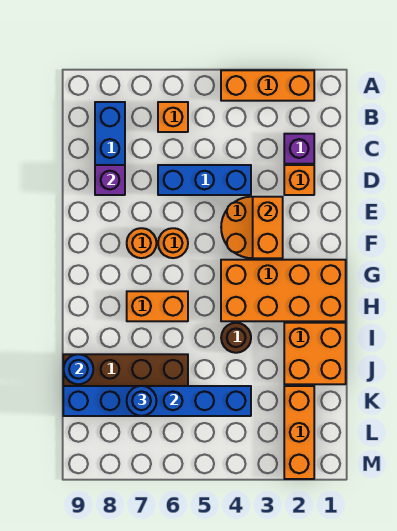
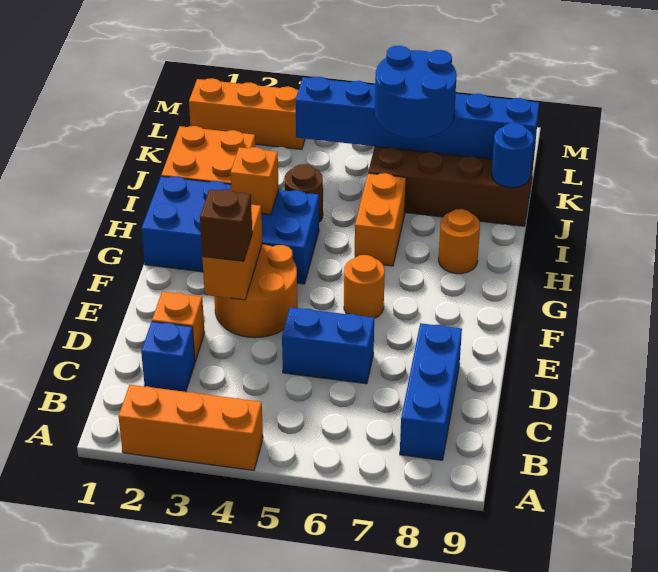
orange brick B6 level 1 -> orange brick H3 level 2
purple brick C2 level 1 -> blue brick C2 level 1
blue brick D4:D6 level 1 -> blue brick D5:D6 level 1
purple brick D8 level 2 -> none
none -> brown brick E3 level 3
orange round brick F7 level 1 -> orange round brick H8 level 1
orange brick G1:H4 level 1 -> blue brick G1:H4 level 1
orange brick H6:H7 level 1 -> orange brick H6:I6 level 1
orange brick K2:M2 level 1 -> orange brick L1:L3 level 1
blue round brick K7 level 3 -> blue round brick J6:K7 level 3

